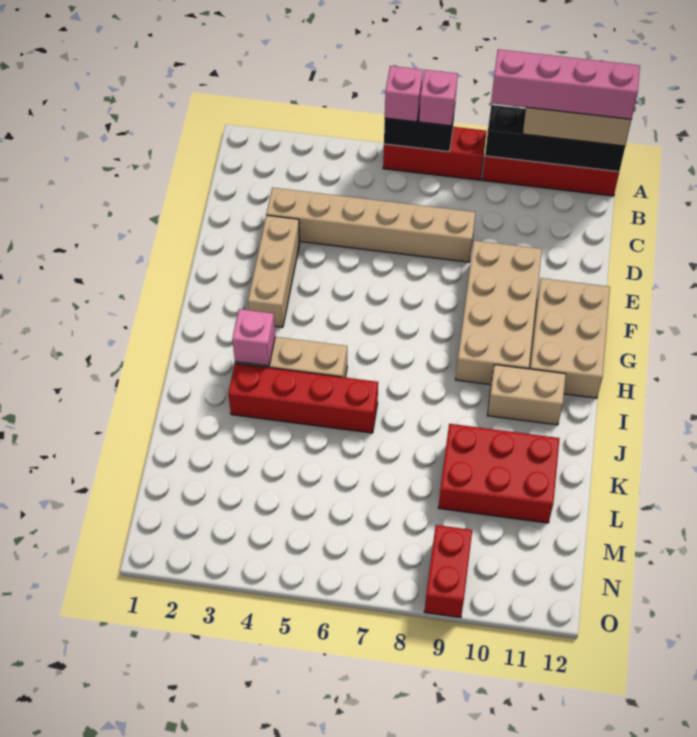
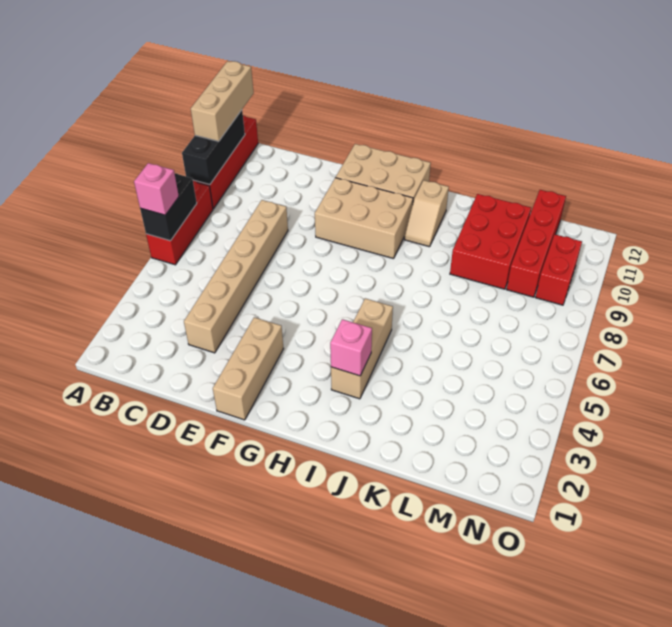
pink brick A7 level 3 -> none
black brick A9:A12 level 2 -> black brick A9:A11 level 2
pink brick A9:A12 level 4 -> none
tan brick E3:G3 level 1 -> tan brick F1:F3 level 1
tan brick E9:H10 level 1 -> tan brick F9:H10 level 1
tan brick I10:I11 level 1 -> tan slope I10:I11 level 1 top 11
red brick J3:J6 level 1 -> red brick M9:M12 level 1
red brick N9:O9 level 1 -> red brick N9:N10 level 1

